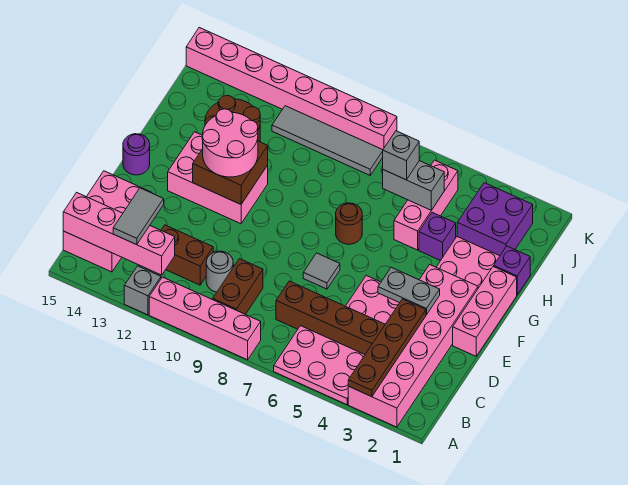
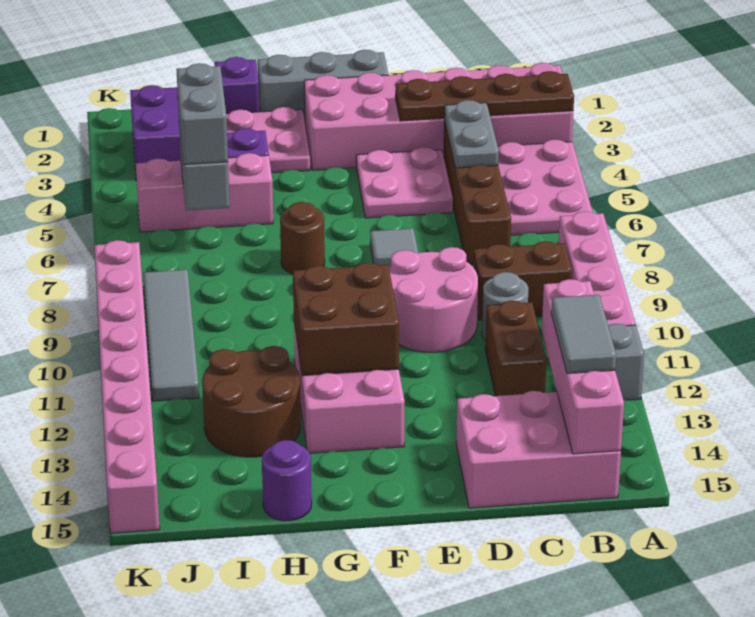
grey tile B13:C13 level 3 -> grey tile B13:B14 level 3
pink brick E1:G1 level 1 -> grey brick E1:G1 level 1
grey plate E3:E4 level 2 -> grey plate C4:C5 level 2
pink round brick F11:G12 level 3 -> pink round brick D9:E10 level 1
purple round brick F15 level 1 -> purple round brick H15 level 1
grey brick I6 level 3 -> grey brick I5:I6 level 3

